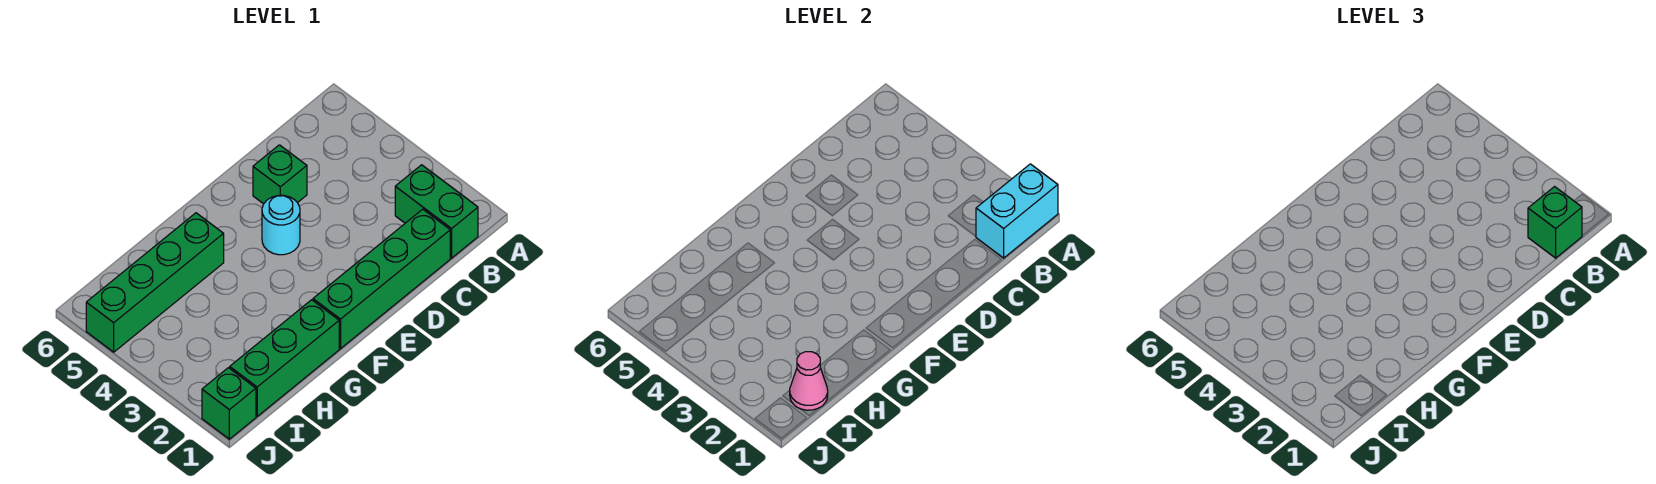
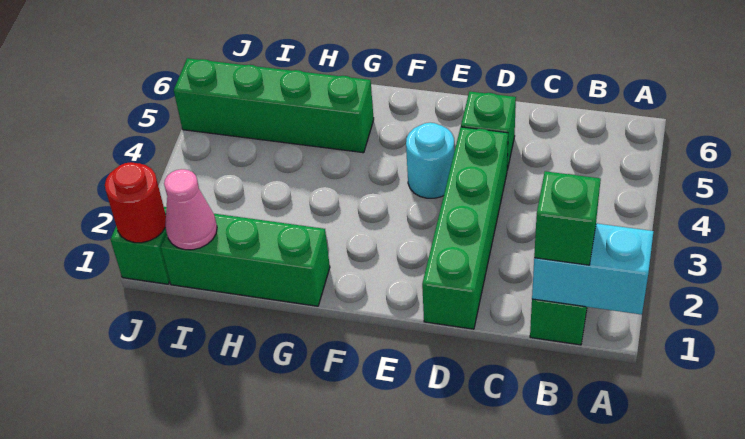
green brick C1:F1 level 1 -> green brick D1:D4 level 1
none -> red round brick J1 level 2

